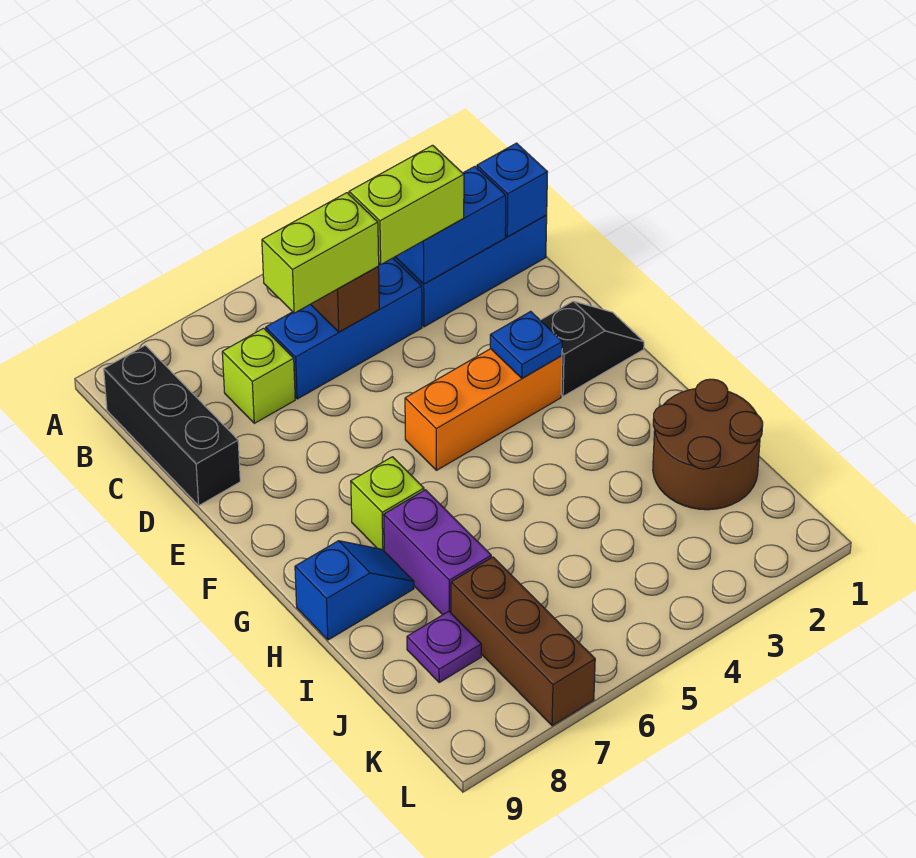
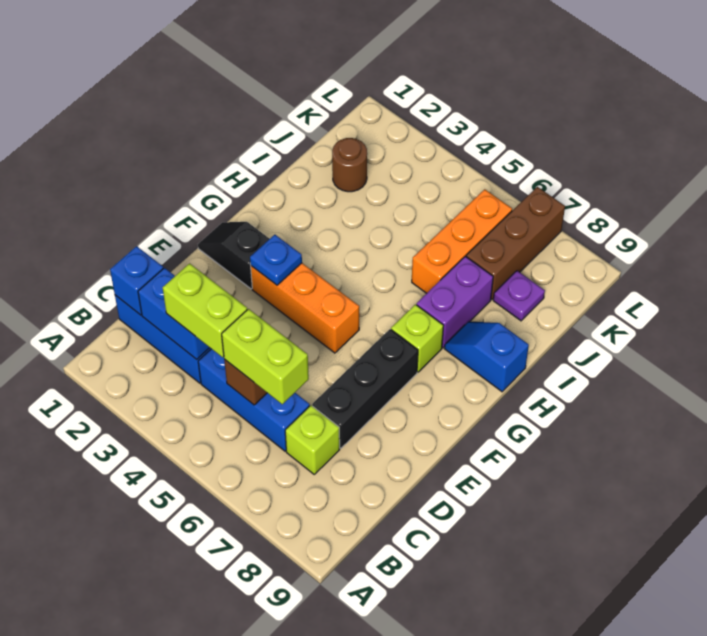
black brick B9:D9 level 1 -> black brick D7:F7 level 1
brown round brick I1:J2 level 1 -> brown round brick J2 level 1
none -> orange brick I6:K6 level 1

